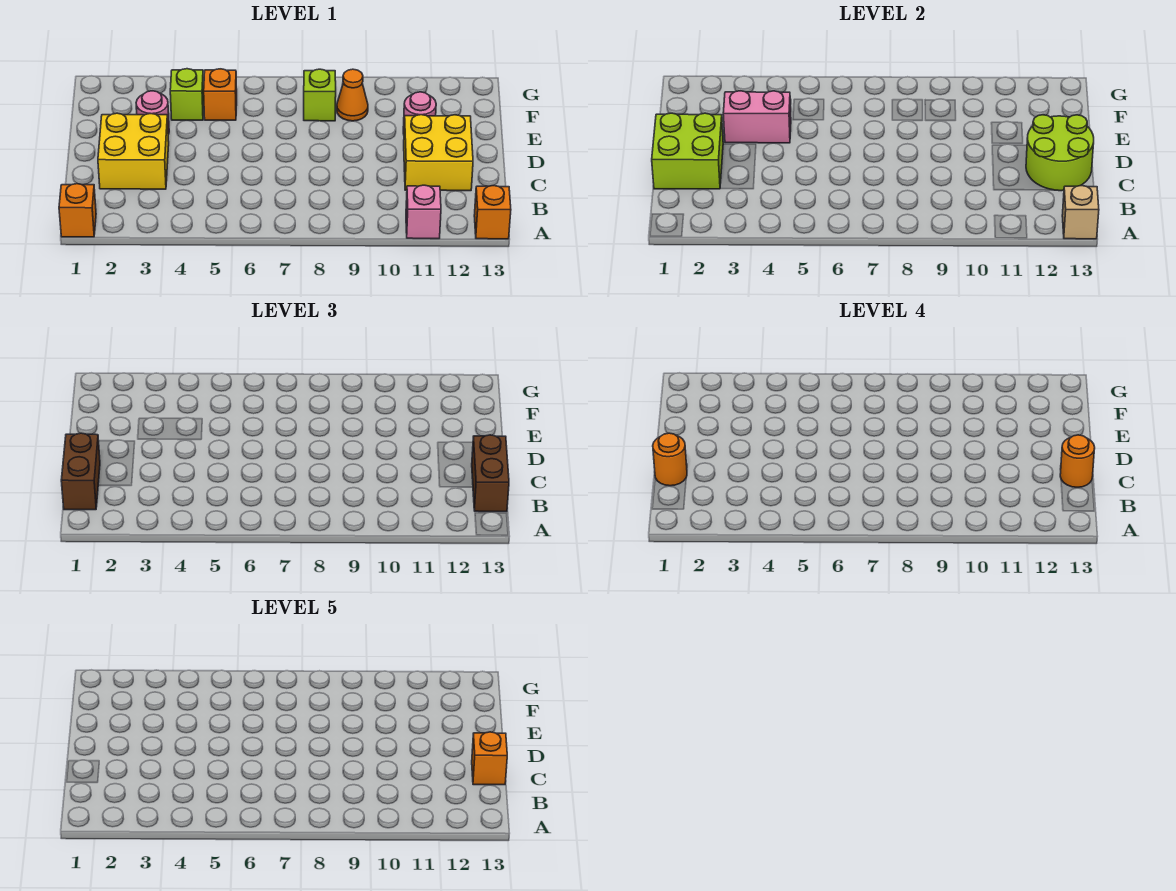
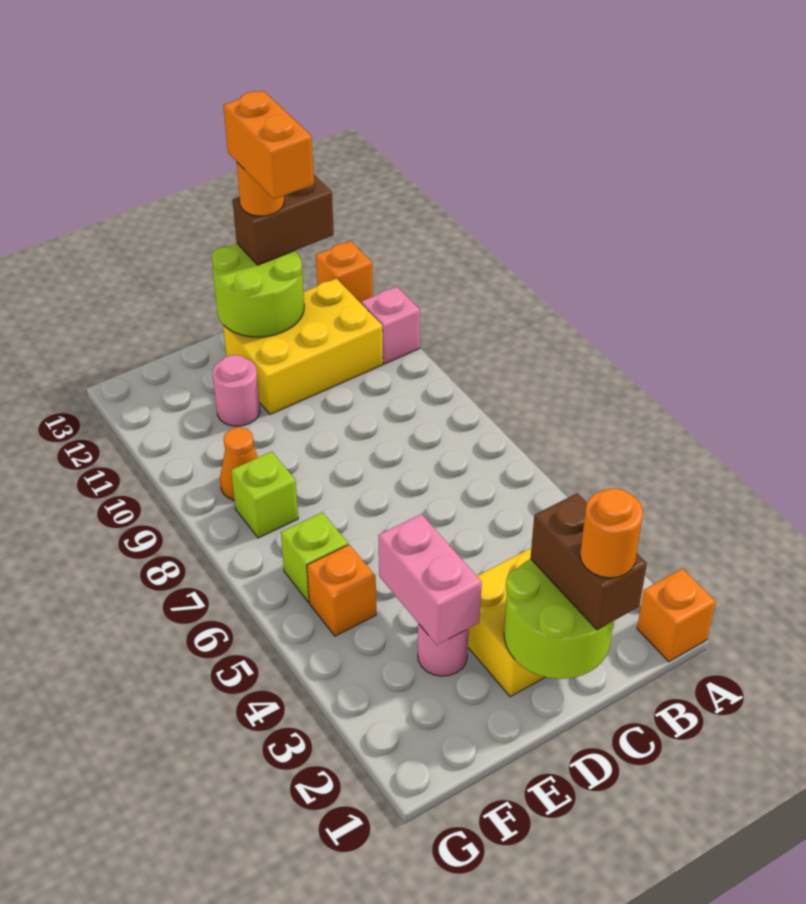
tan brick A13 level 2 -> none
brown brick B1:C1 level 3 -> brown brick C1:C2 level 3
lime brick C1:D2 level 2 -> lime round brick C1:D2 level 2
yellow brick C11:D12 level 1 -> yellow brick B11:D12 level 1
orange brick C13 level 5 -> orange brick C12:C13 level 5
lime brick F4 level 1 -> lime brick F6 level 1

